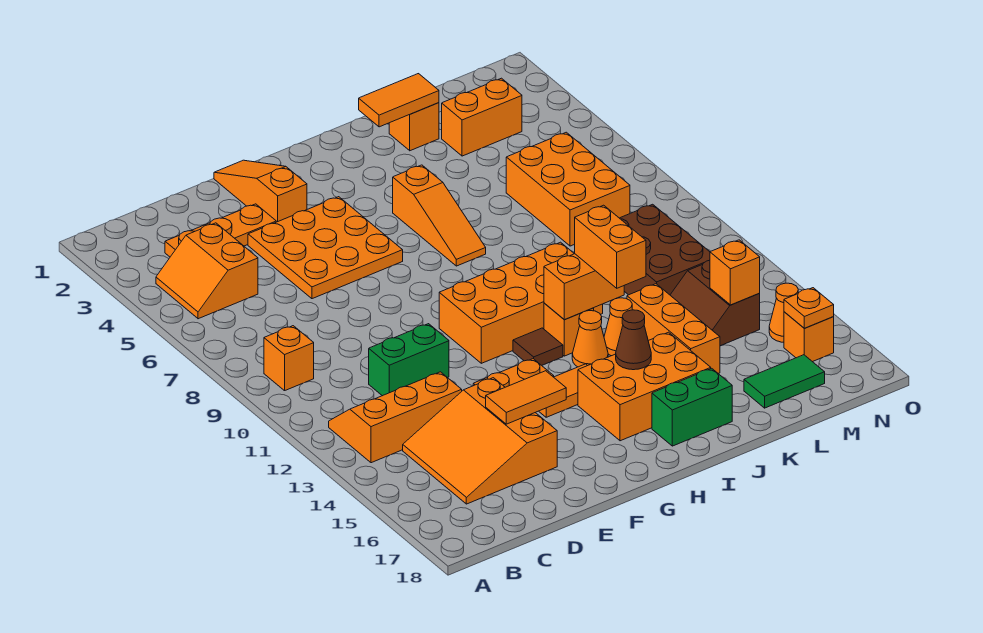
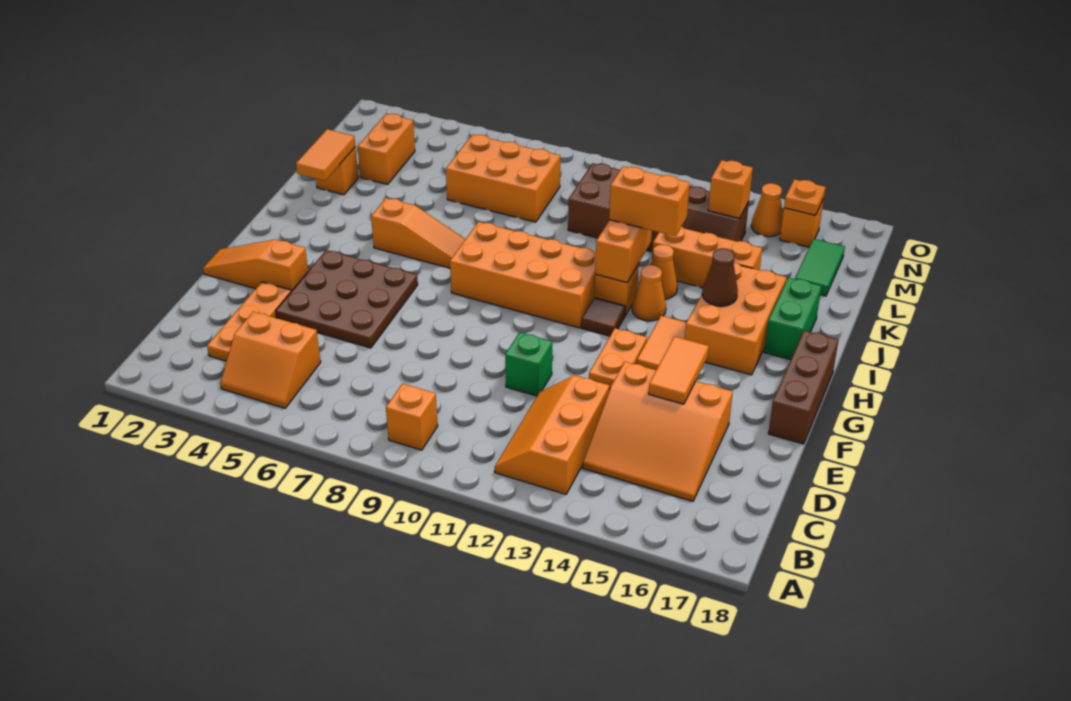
green brick D11:E11 level 1 -> green brick E11 level 1
orange plate E4:G6 level 1 -> brown plate E4:G6 level 1
none -> brown brick F18:H18 level 1
orange brick G10:J11 level 1 -> orange brick H8:I11 level 1

